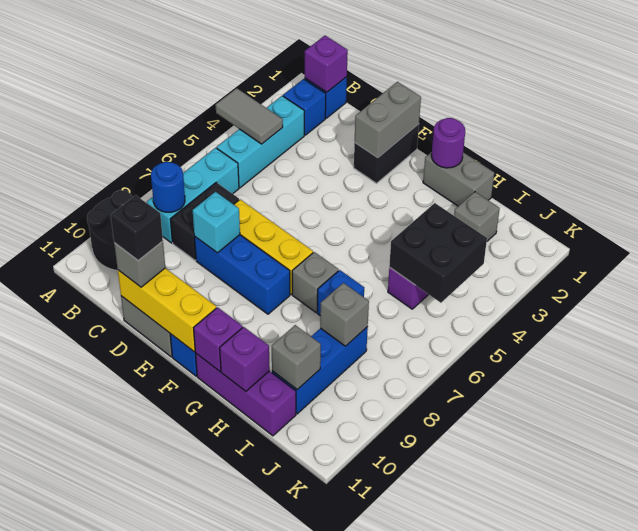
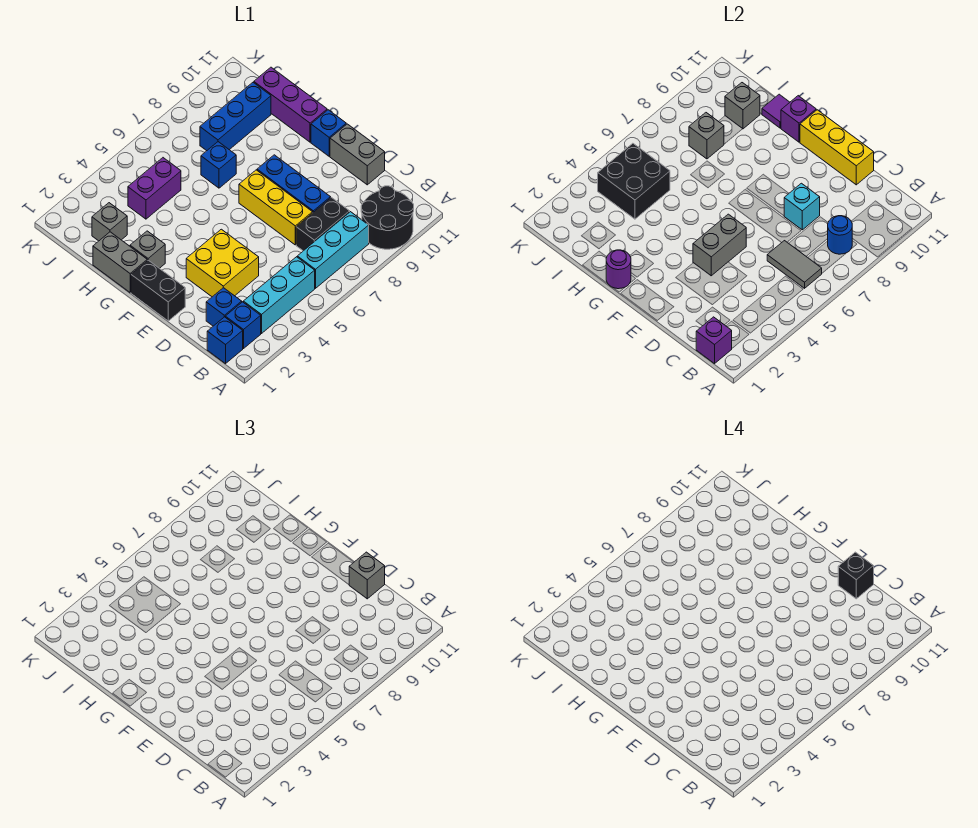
grey tile A4:B4 level 2 -> grey tile B6:C6 level 2
none -> blue brick C2 level 1
none -> yellow brick D3:E4 level 1
black brick E1:E2 level 1 -> black brick E1:F1 level 1
grey brick E1:E2 level 2 -> grey brick E4:E5 level 2
grey brick G7 level 1 -> grey brick G2 level 1
purple brick H11 level 2 -> purple tile H11 level 2

